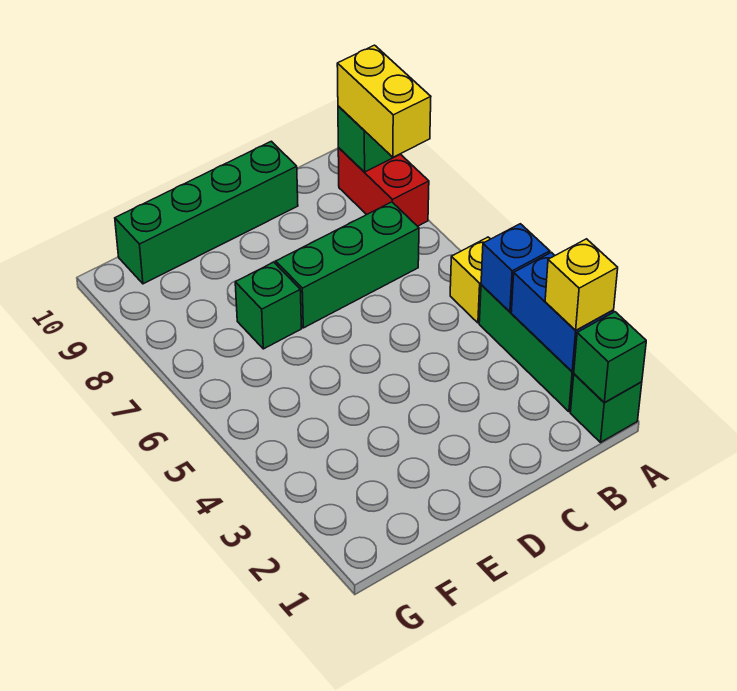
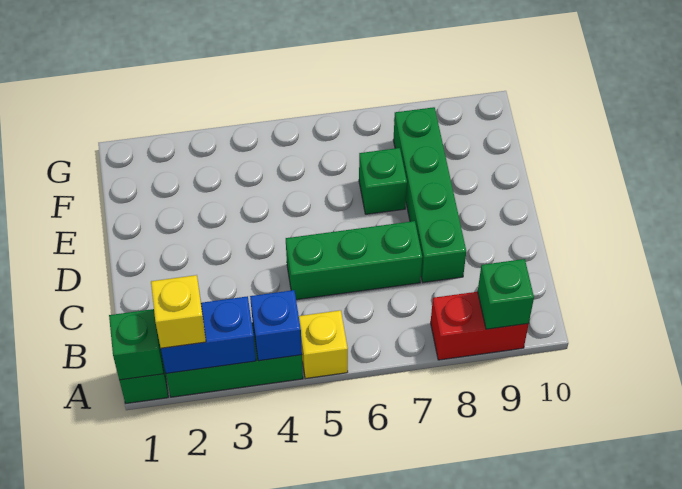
yellow brick A8:A9 level 3 -> none
green brick B7:D7 level 1 -> green brick C5:C7 level 1
green brick C10:F10 level 1 -> green brick C8:F8 level 1

